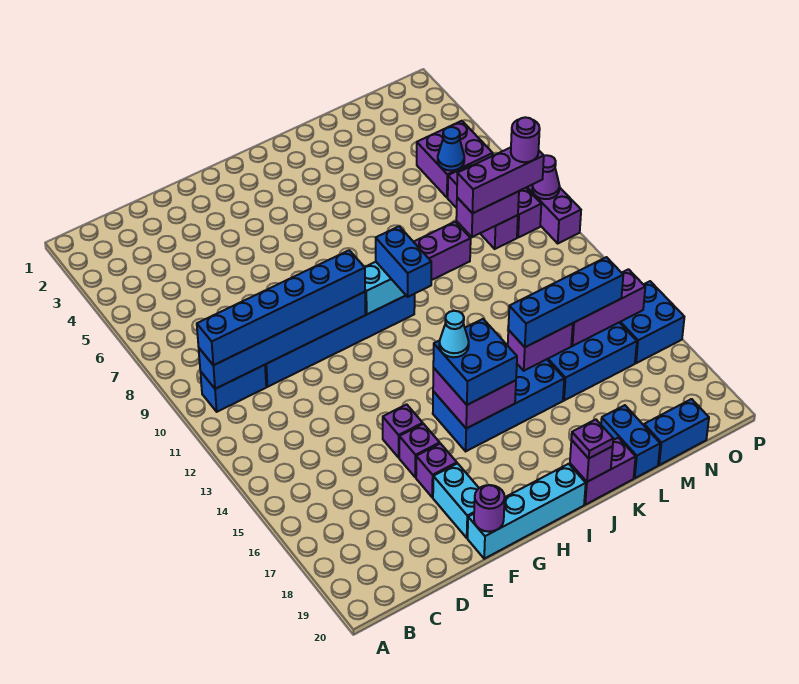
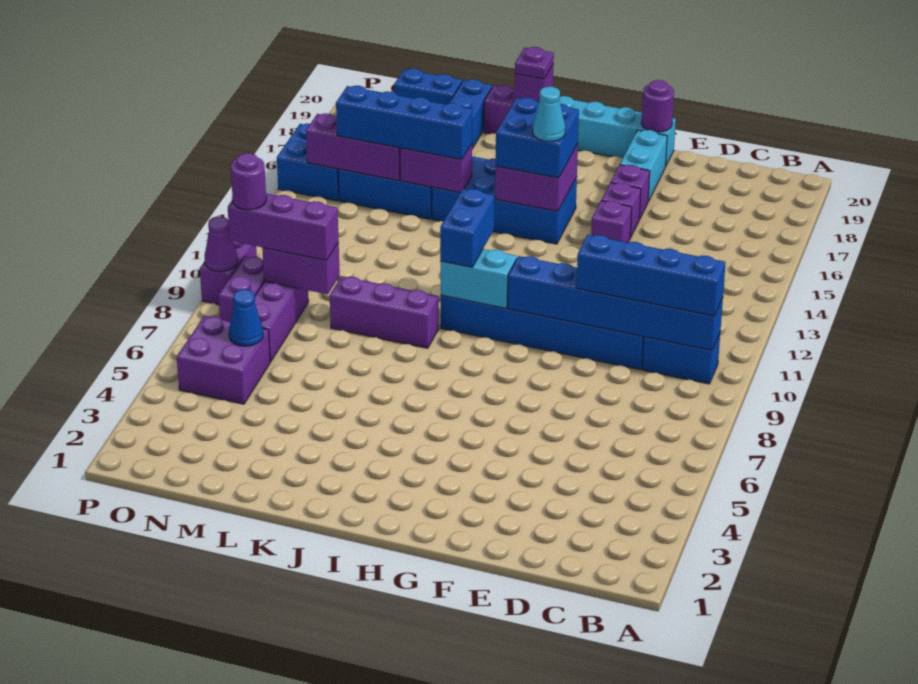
blue brick B10:G10 level 3 -> blue brick B10:E10 level 3

